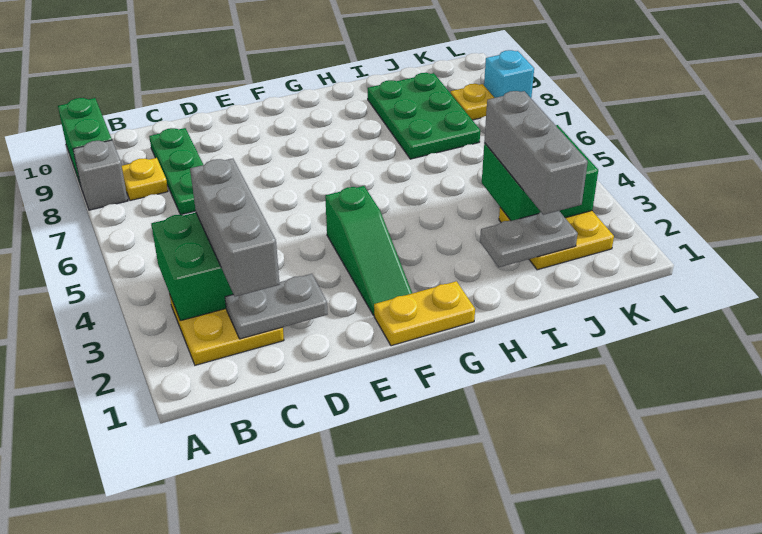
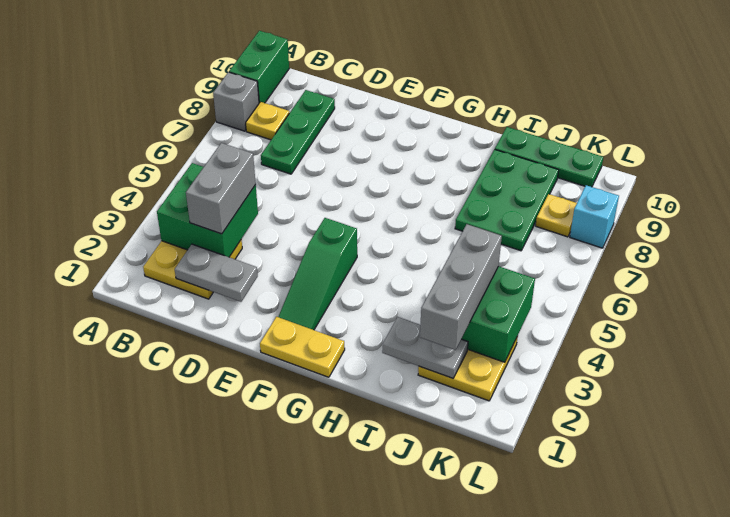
grey brick C2:C4 level 3 -> grey brick C3:C4 level 3
none -> green plate I10:K10 level 1

